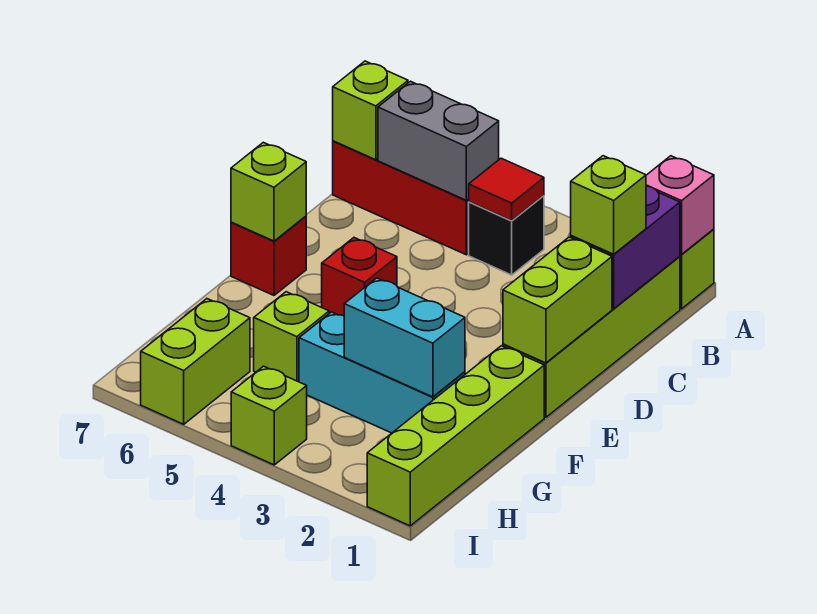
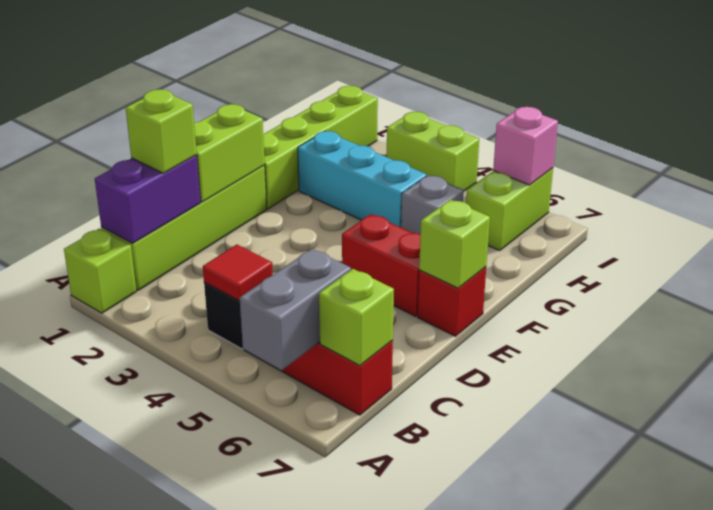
pink brick A1 level 2 -> pink brick I6 level 2
grey brick B5:B6 level 2 -> grey brick A6:B6 level 2
red brick E5 level 1 -> red brick E5:E6 level 1
cyan brick G2:G3 level 2 -> none
lime brick G5 level 1 -> grey brick G5 level 1
lime brick I4 level 1 -> lime brick I3:I4 level 1

